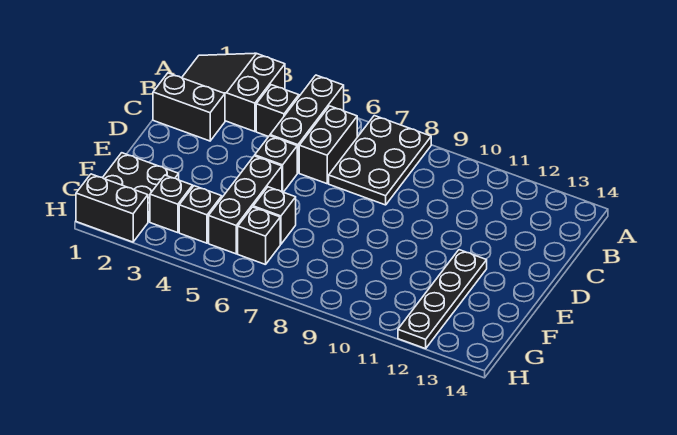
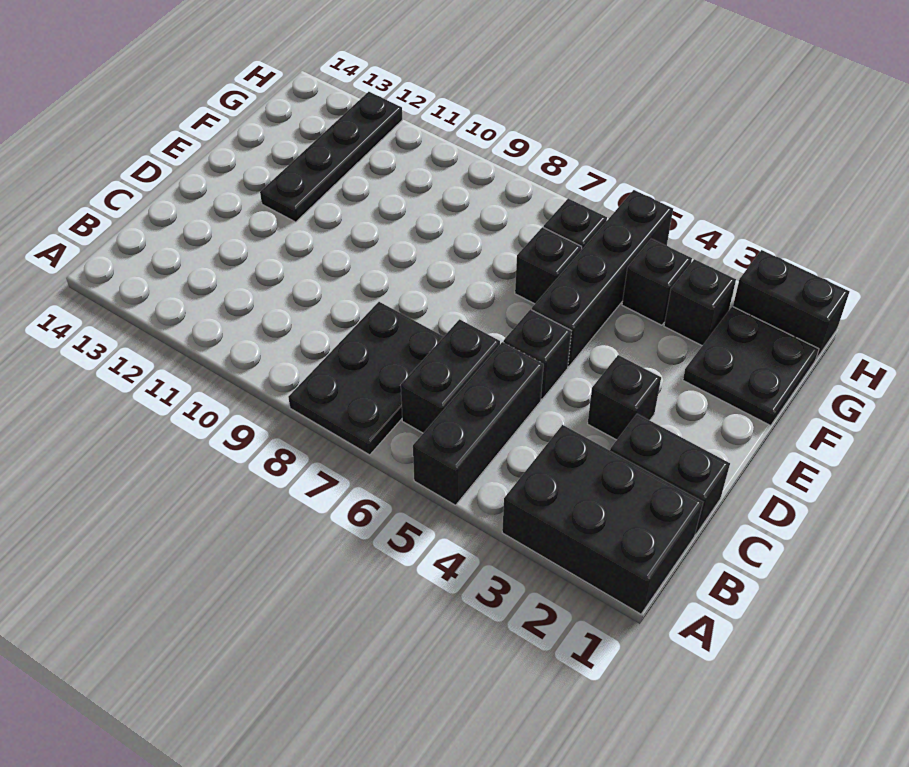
black slope A1:B3 level 1 top 3 -> black brick A1:B3 level 1
black brick B4 level 1 -> black brick D3 level 1
black brick E5:G5 level 1 -> black brick E5:H5 level 1

